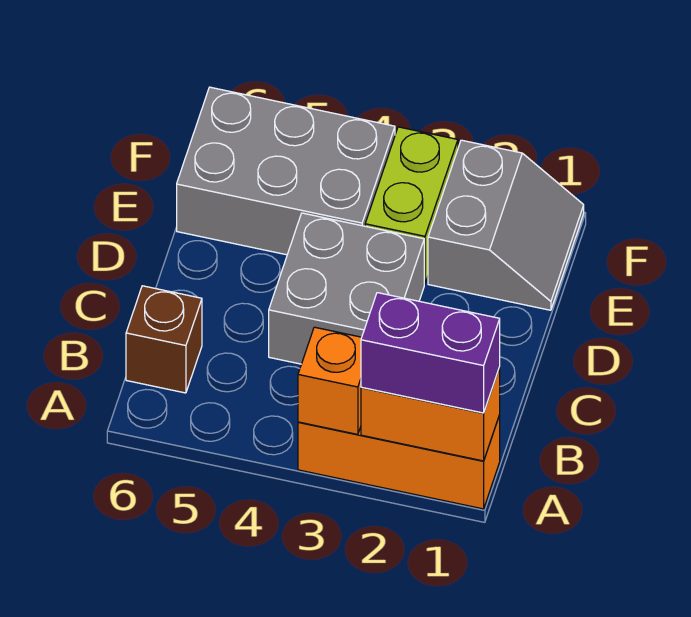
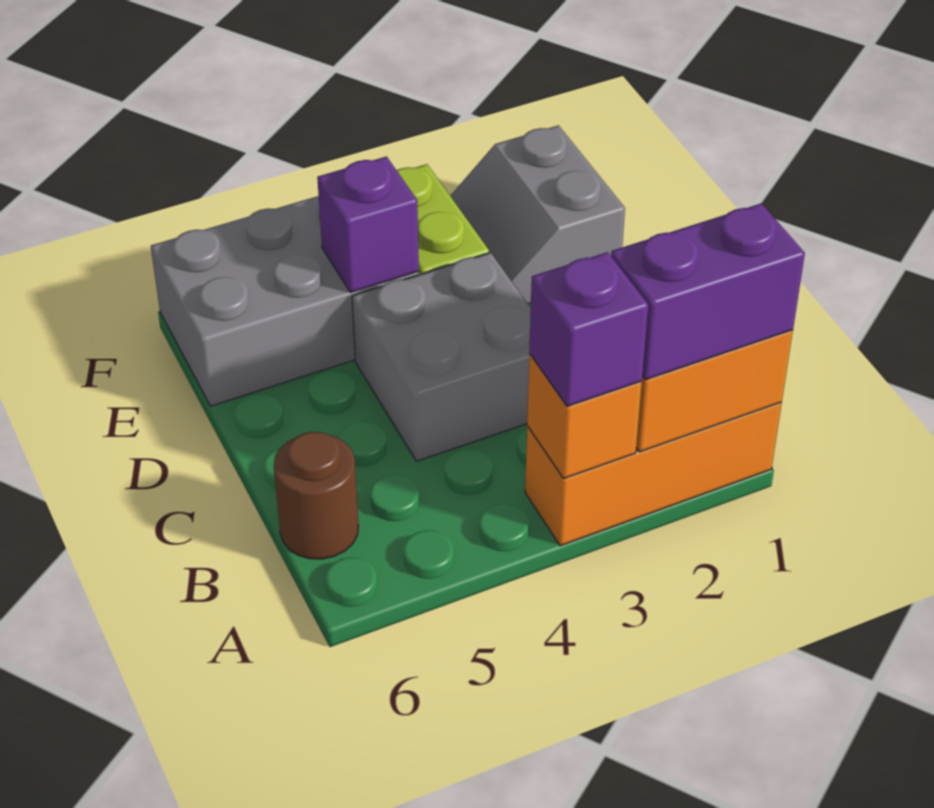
none -> purple brick A3 level 3
brown brick B6 level 1 -> brown round brick B6 level 1
grey slope E1:F2 level 1 top 2 -> grey slope E1:F2 level 1 top 1
none -> purple brick E4 level 2

